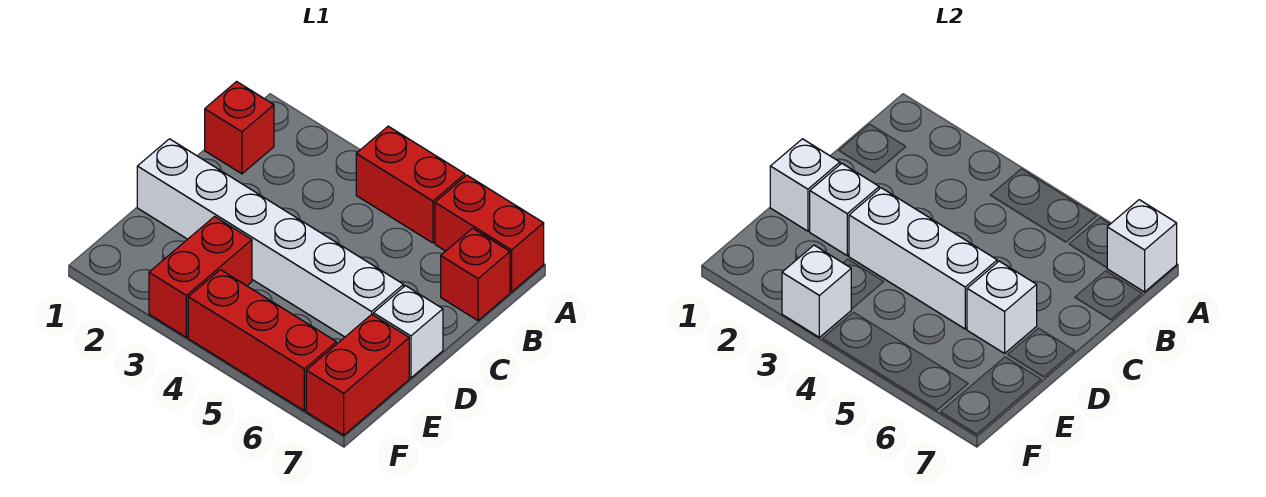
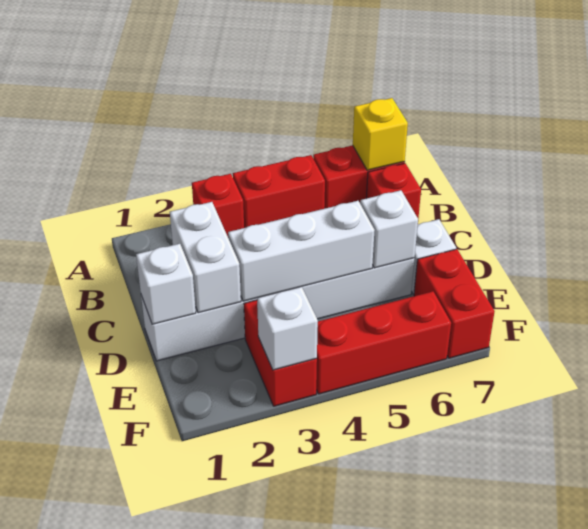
white brick A7 level 2 -> yellow brick A7 level 2
red brick B1 level 1 -> red brick A3 level 1
white brick D2 level 2 -> white brick C2:D2 level 2

